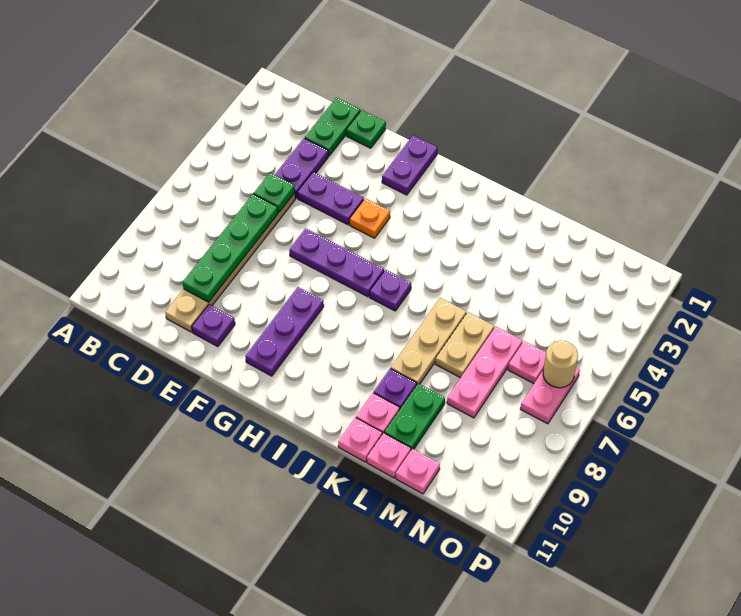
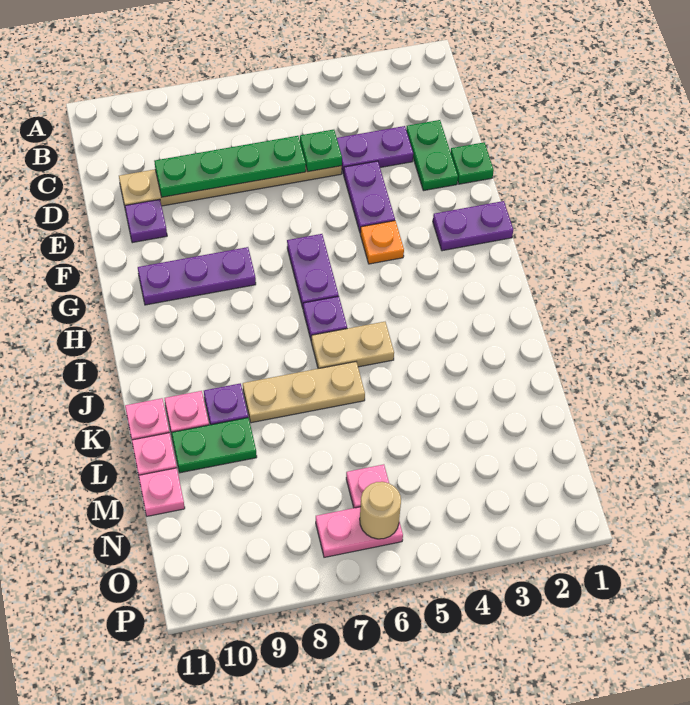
green plate D1:D2 level 1 -> green plate D2:E2 level 1
purple plate F6:H6 level 1 -> purple plate G6:H6 level 1
tan plate L6:L7 level 1 -> tan plate J5:J6 level 1
pink plate M6:M8 level 1 -> none

